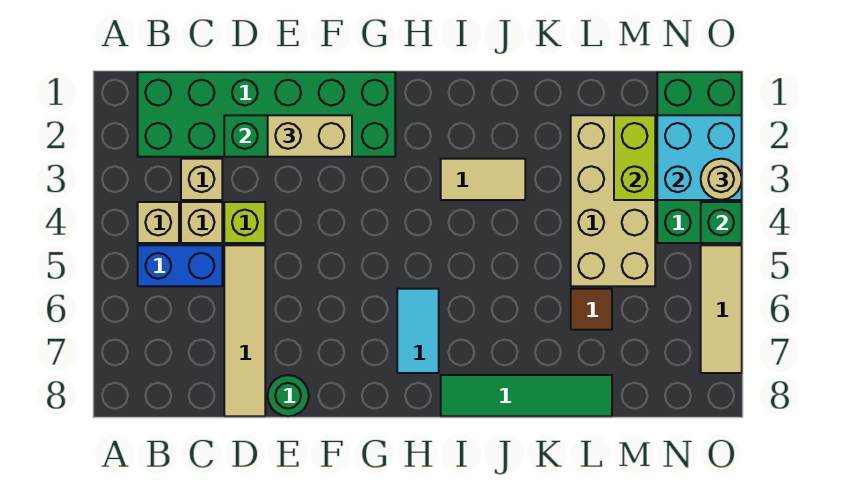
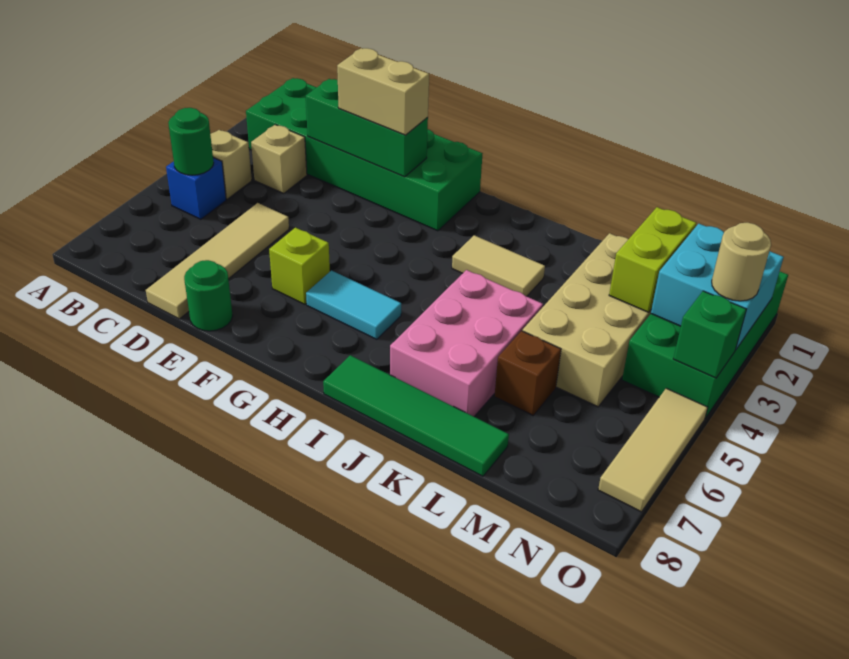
blue brick B5:C5 level 1 -> blue brick B5 level 1
none -> green round brick B5 level 2
tan brick C4 level 1 -> none
lime brick D4 level 1 -> lime brick F6 level 1
cyan tile H6:H7 level 1 -> cyan tile G6:H6 level 1
none -> pink brick J5:K7 level 1
brown tile L6 level 1 -> brown brick L6 level 1

